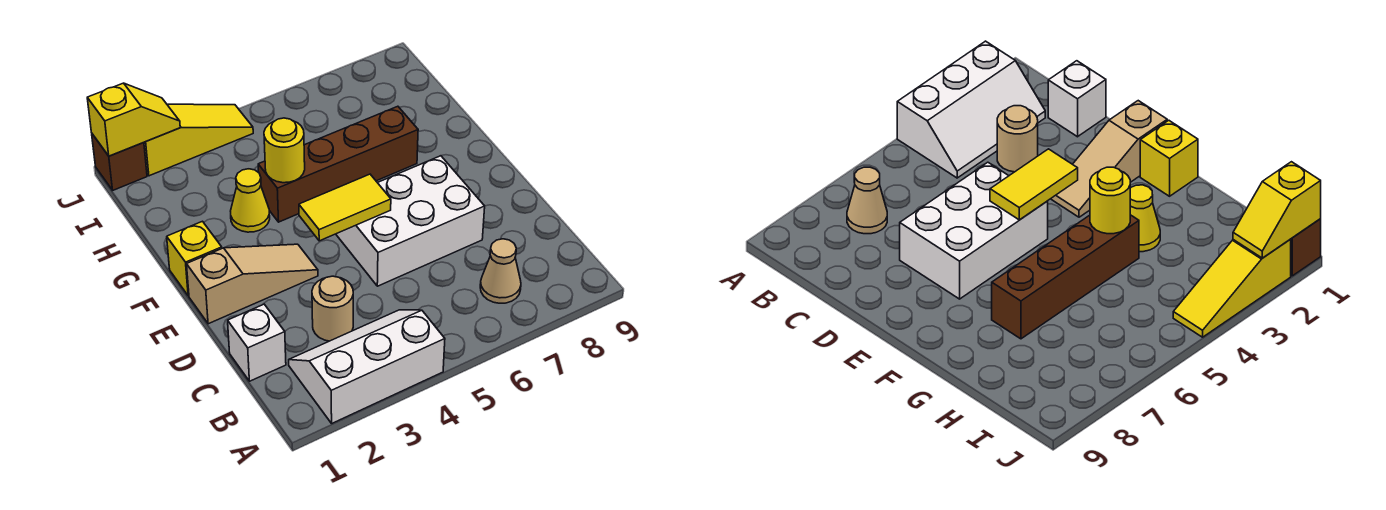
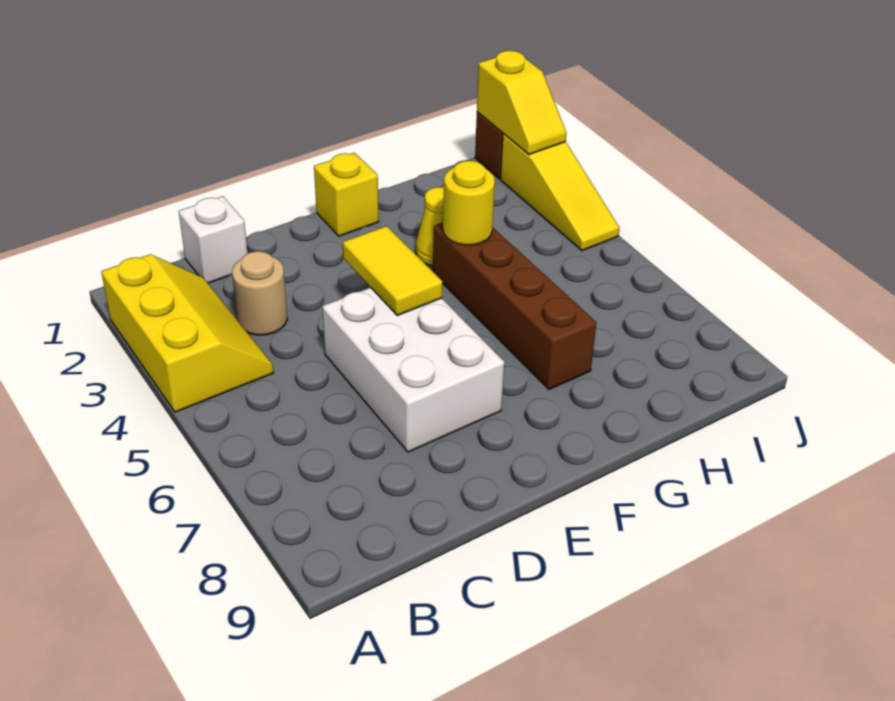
white slope A2:B4 level 1 top A -> yellow slope A2:B4 level 1 top A
tan cone B7 level 1 -> none
tan slope E1:E3 level 1 top 1 -> none

